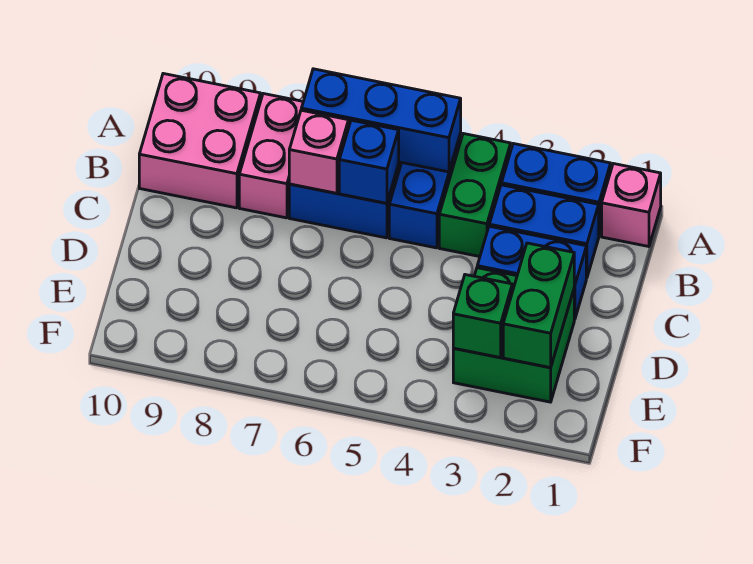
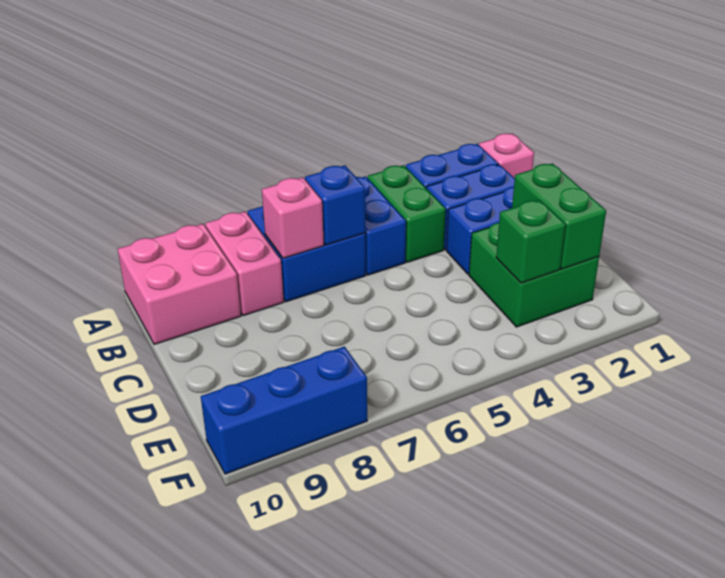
blue brick A5:A7 level 2 -> blue brick F8:F10 level 1

